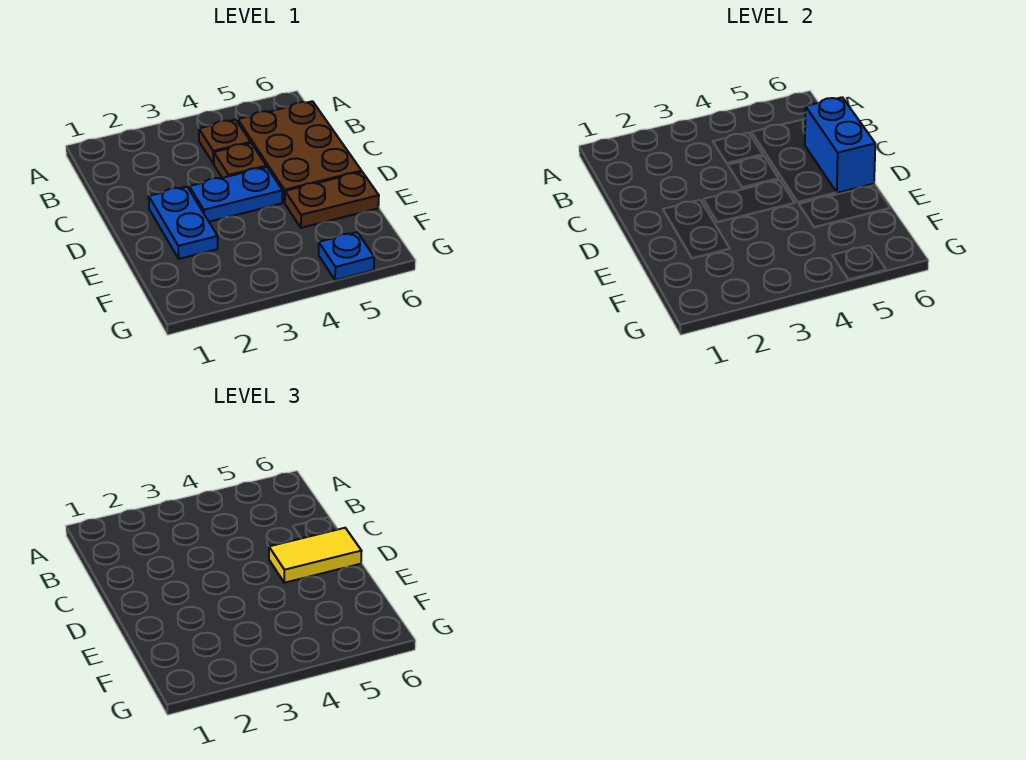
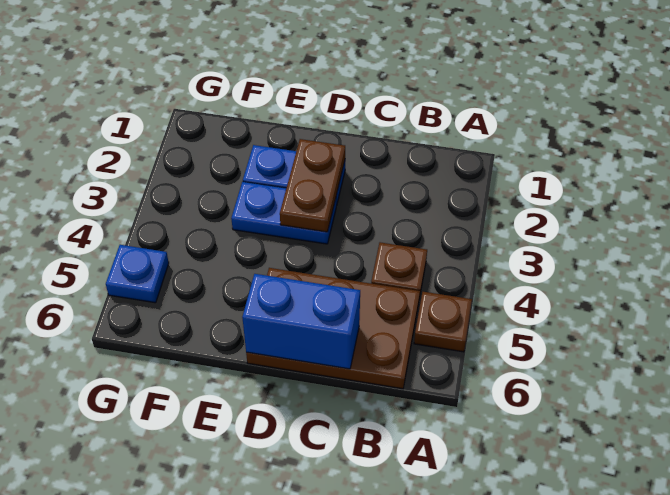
brown plate C4 level 1 -> brown plate A5 level 1
blue plate D3:D4 level 1 -> blue plate D3:E3 level 1
yellow tile D5:D6 level 3 -> none
brown plate E5:E6 level 1 -> brown plate D2:D3 level 2

